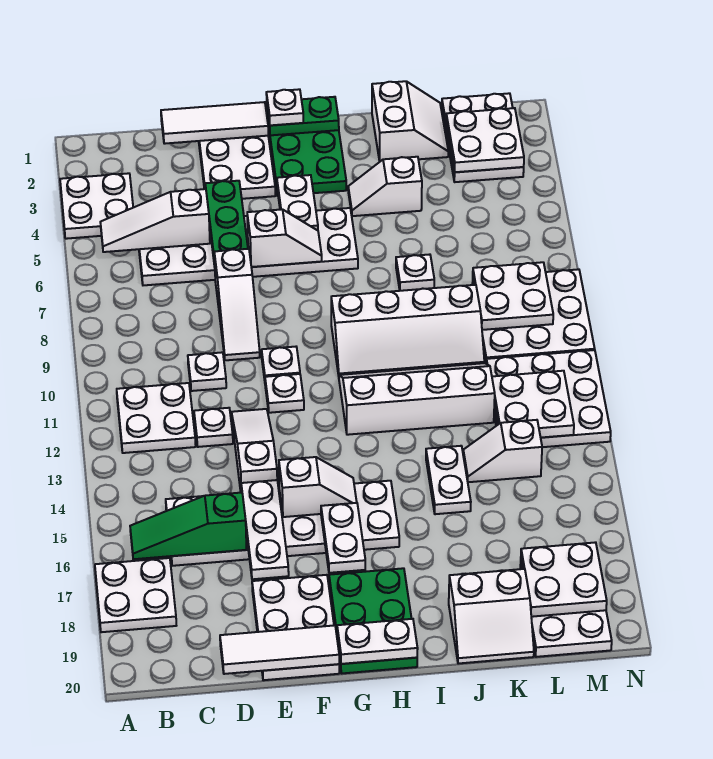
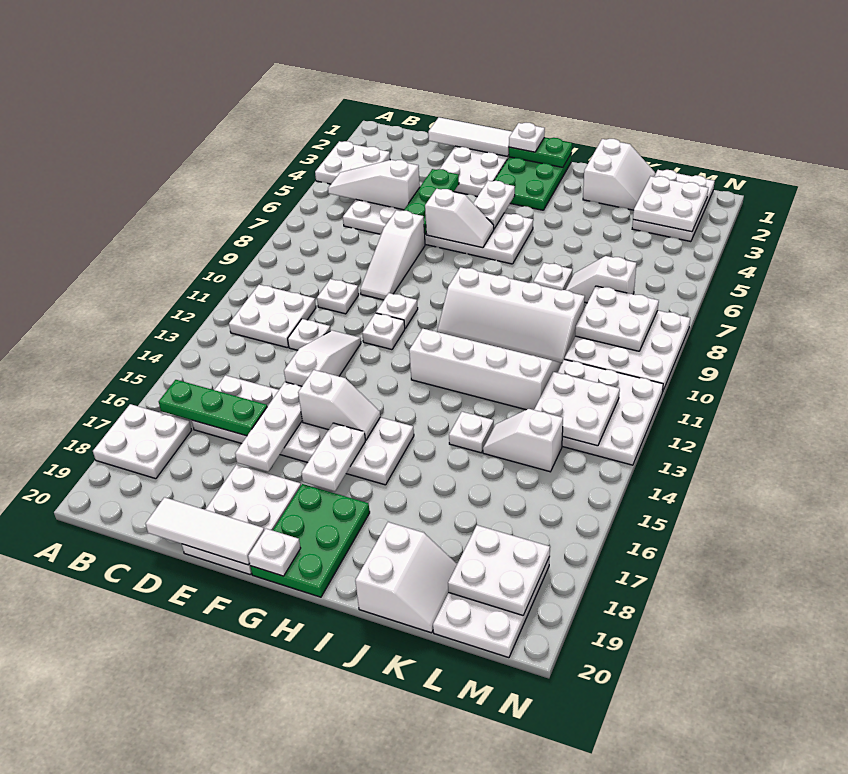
green slope B16:D16 level 2 top D -> green plate B16:D16 level 2
white plate G20:H20 level 2 -> white plate G20 level 2
white slope I4:J4 level 1 top J -> white slope K7:L7 level 1 top L
white plate J14:J15 level 1 -> white plate J14 level 1
white slope J19:K20 level 1 top 19 -> white slope J19:K20 level 1 top J

